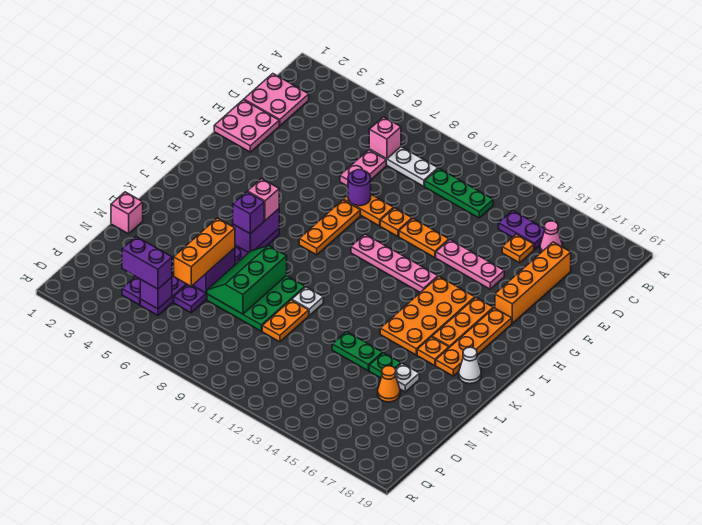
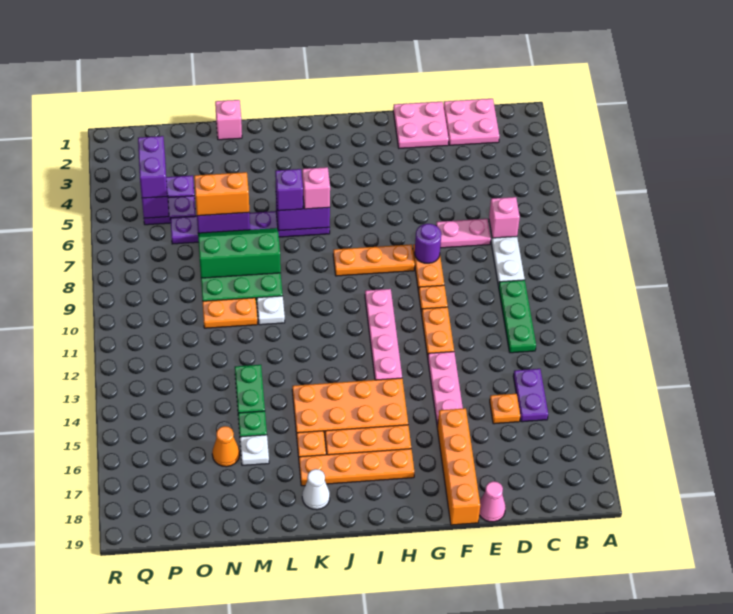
pink cone C16 level 1 -> pink cone E19 level 1
orange brick D17:G17 level 1 -> orange brick F16:F19 level 1
orange brick M6:O6 level 3 -> orange brick M6:N6 level 3

